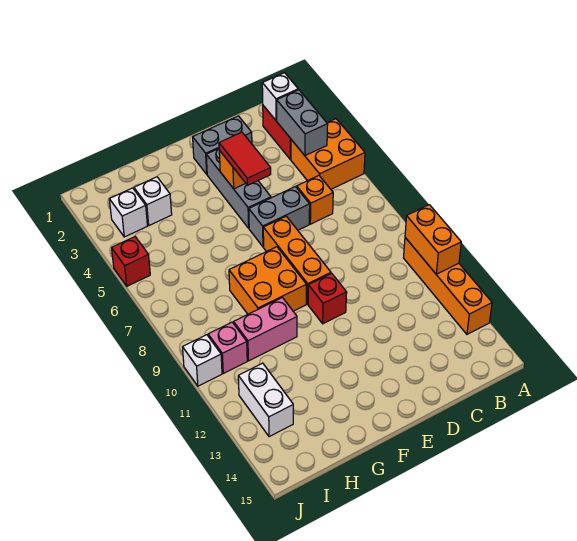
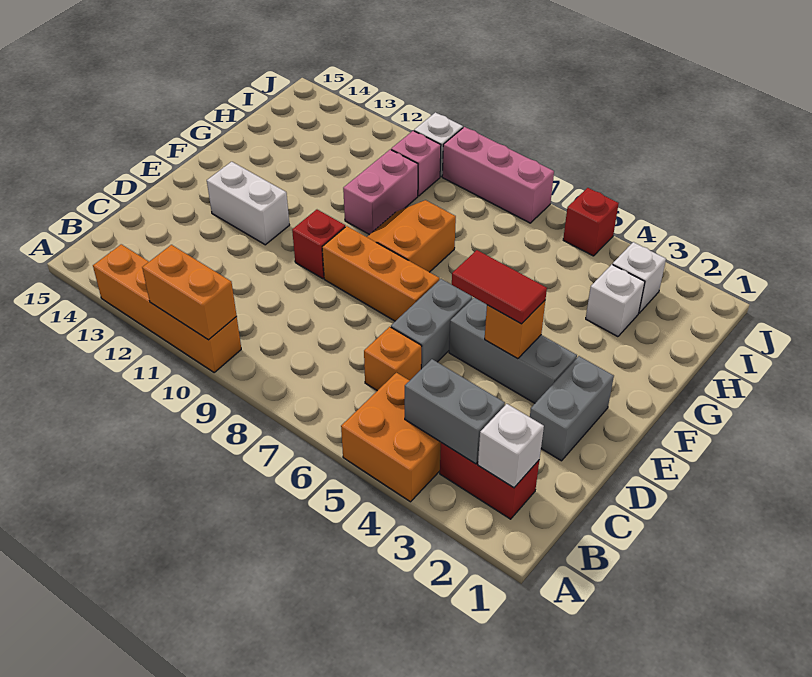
orange brick F8:G9 level 1 -> orange slope F8:G9 level 1 top 8
white brick I12:I13 level 1 -> white brick E12:E13 level 1
none -> pink brick J7:J9 level 1

